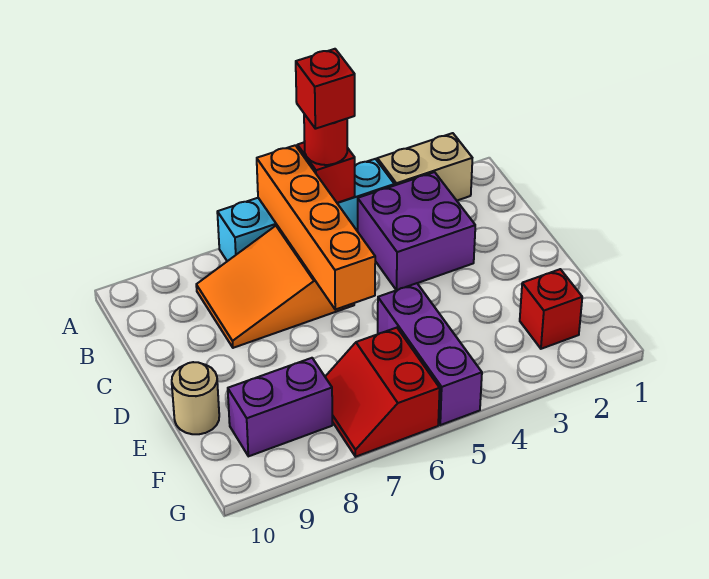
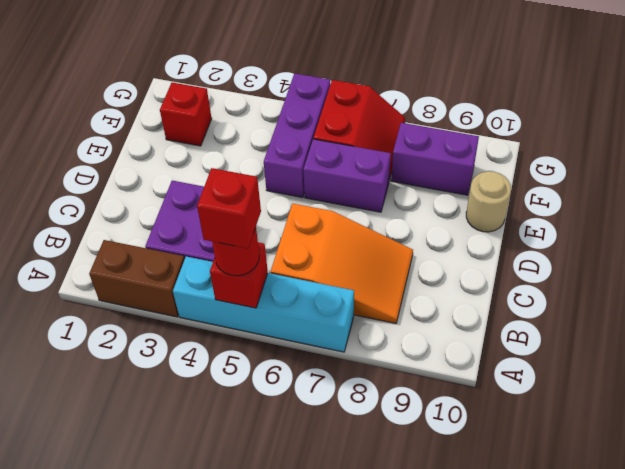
tan brick A2:A3 level 1 -> brown brick A2:A3 level 1
orange brick A6:D6 level 2 -> none
none -> purple brick E6:E7 level 1

